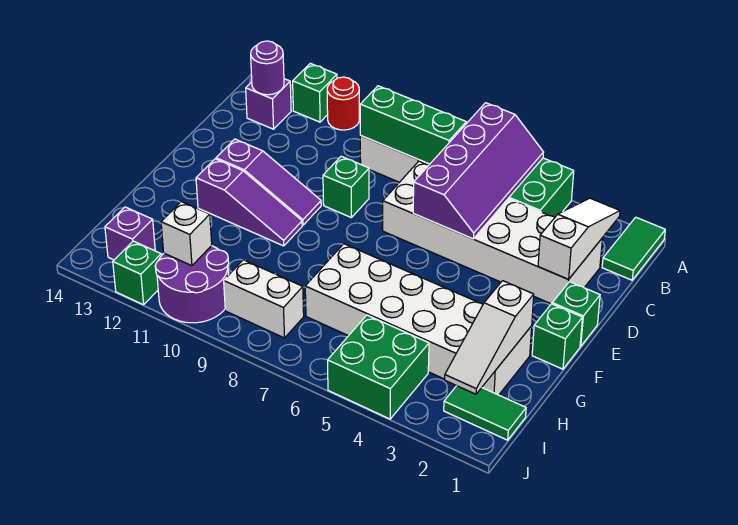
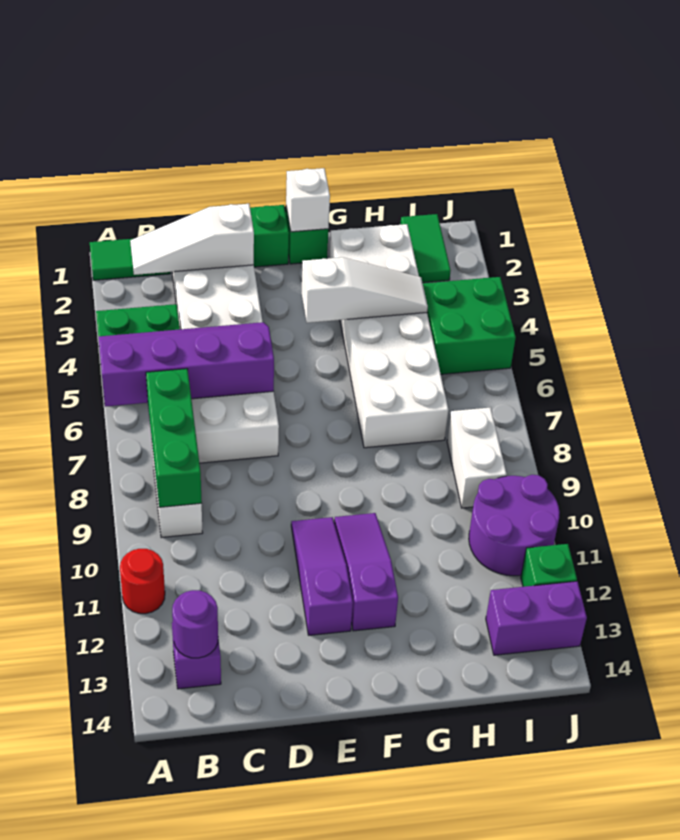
green brick A12 level 1 -> none
green brick D9 level 1 -> none
white slope G2:I2 level 2 top G -> white slope F4:H4 level 2 top F
white brick I11 level 2 -> white brick F1 level 2
purple brick I13 level 1 -> purple brick I13:J13 level 1

